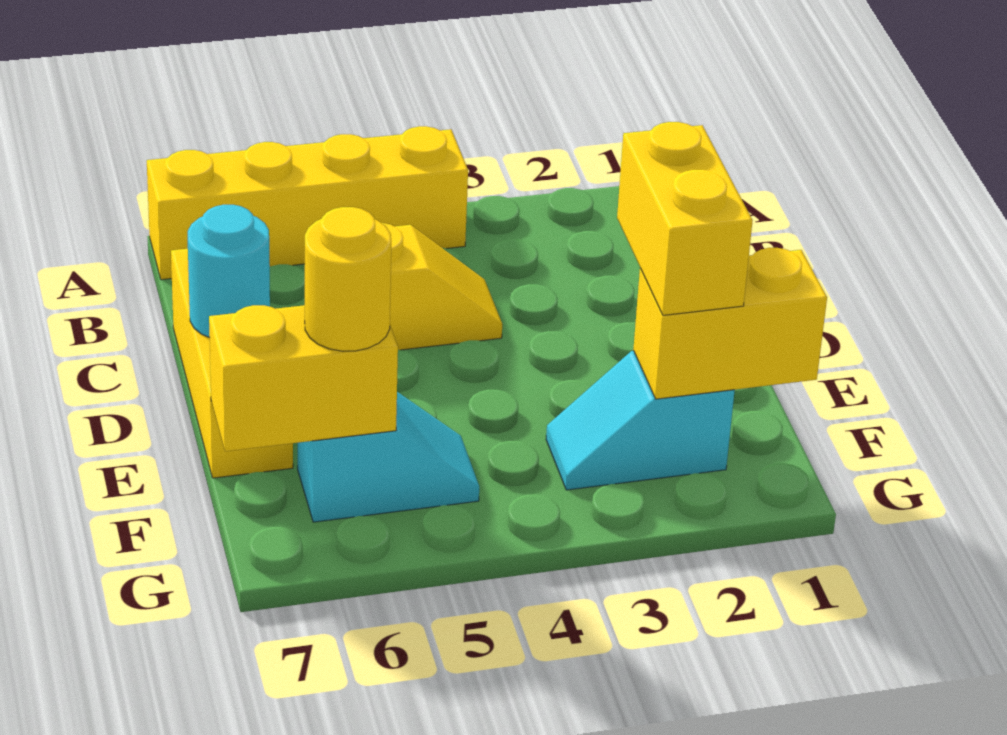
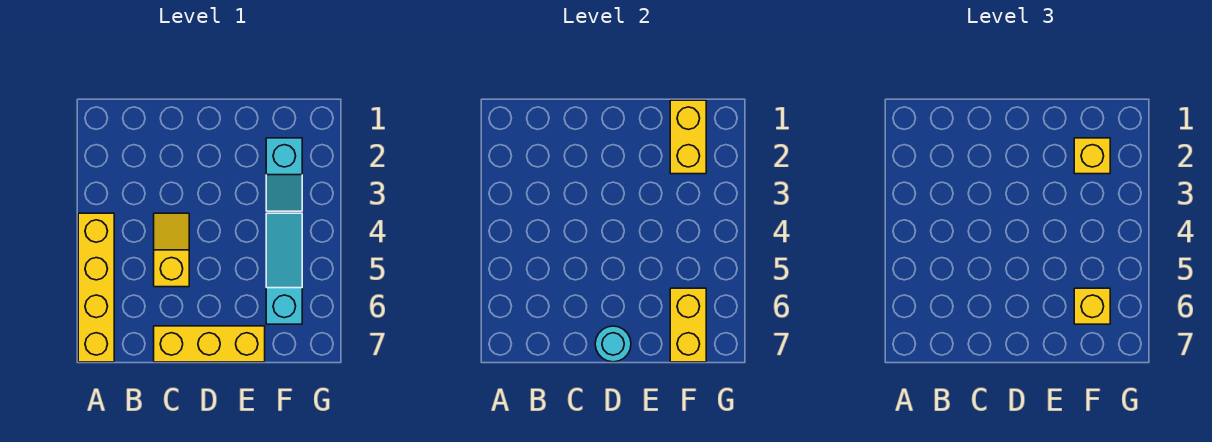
yellow brick E2:F2 level 3 -> yellow brick F2 level 3
cyan slope F5:F6 level 1 top 6 -> cyan slope F4:F6 level 1 top 6
yellow round brick F6 level 3 -> yellow brick F6 level 3

